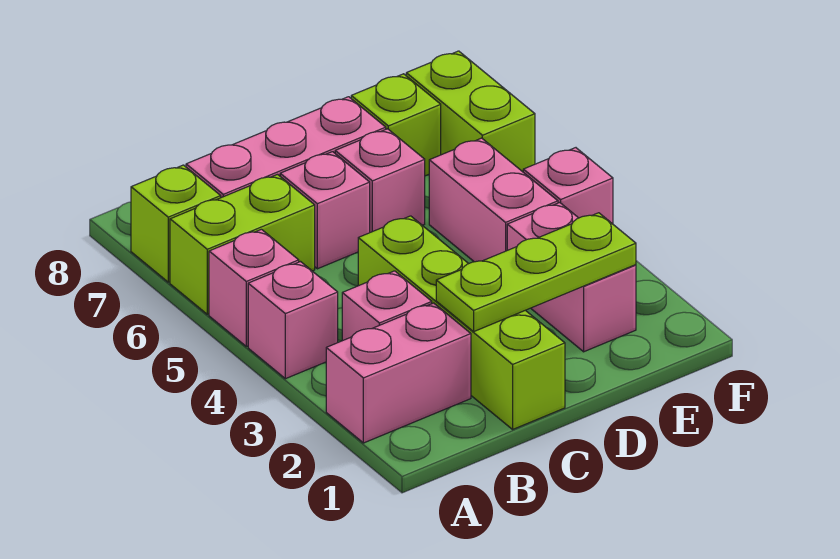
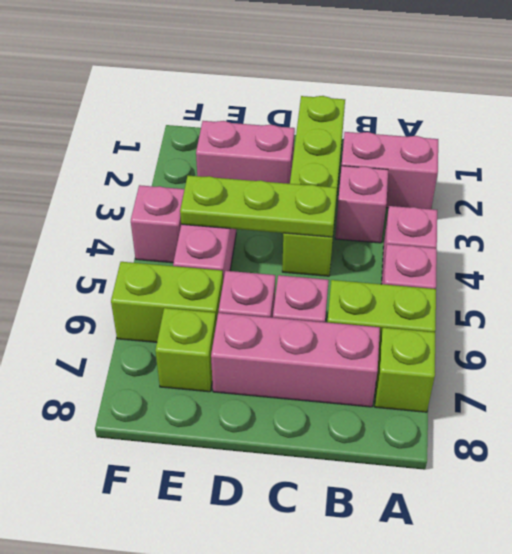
lime plate C2:E2 level 2 -> lime plate C4:E4 level 2
pink brick E2:E3 level 1 -> pink brick D2:E2 level 1
lime brick F6:F7 level 1 -> lime brick E6:F6 level 1

